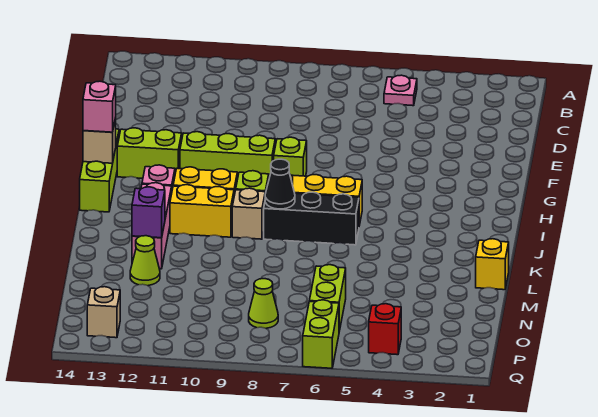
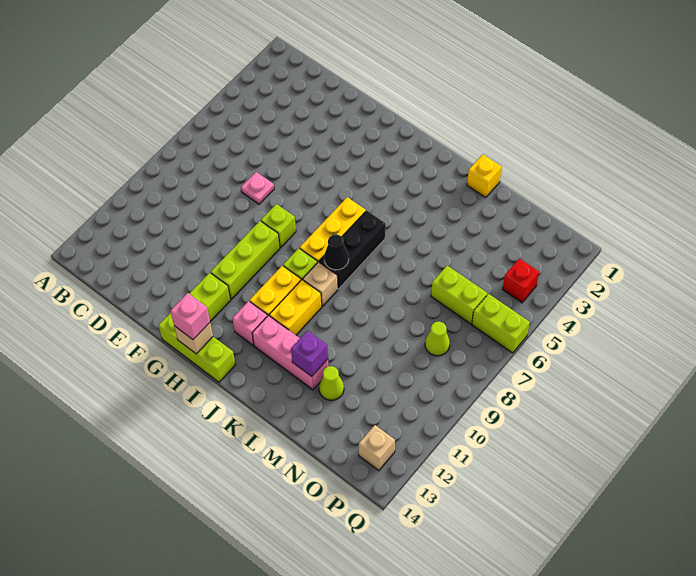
pink plate B5 level 1 -> pink plate E7 level 1

